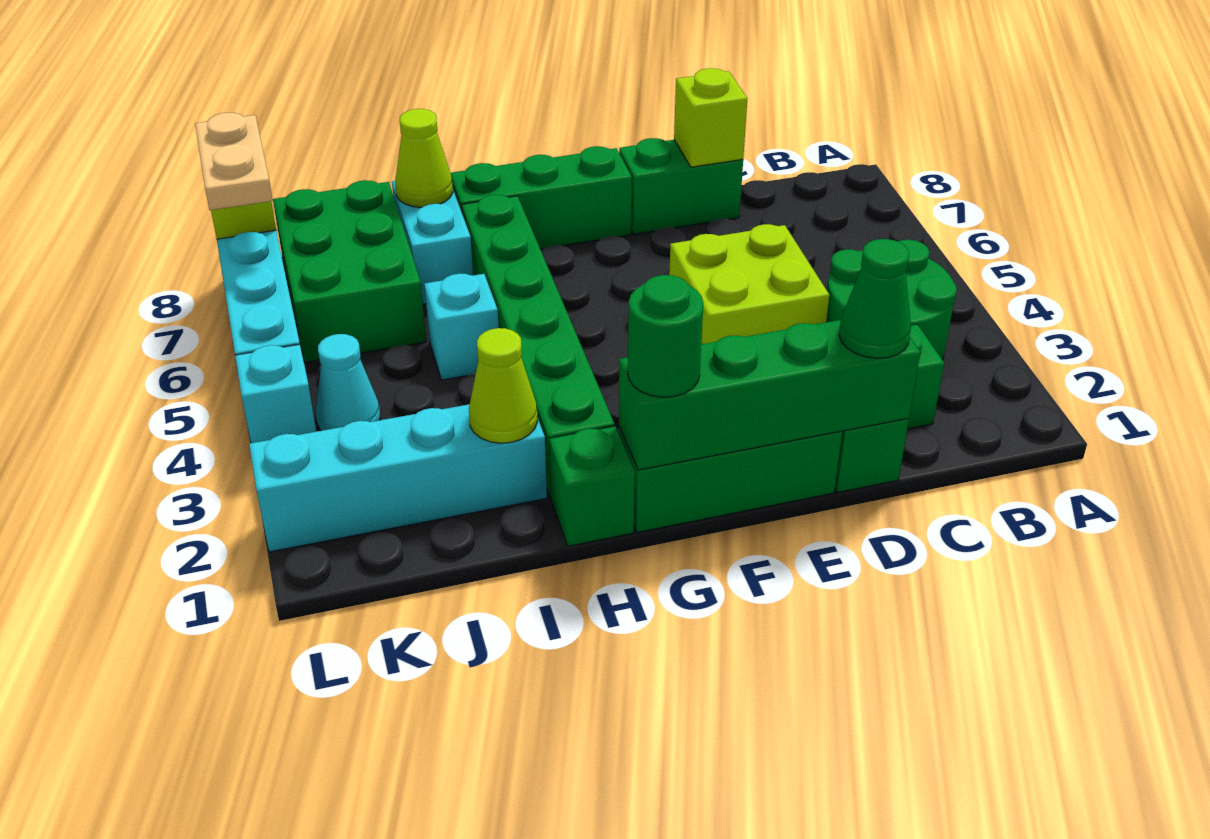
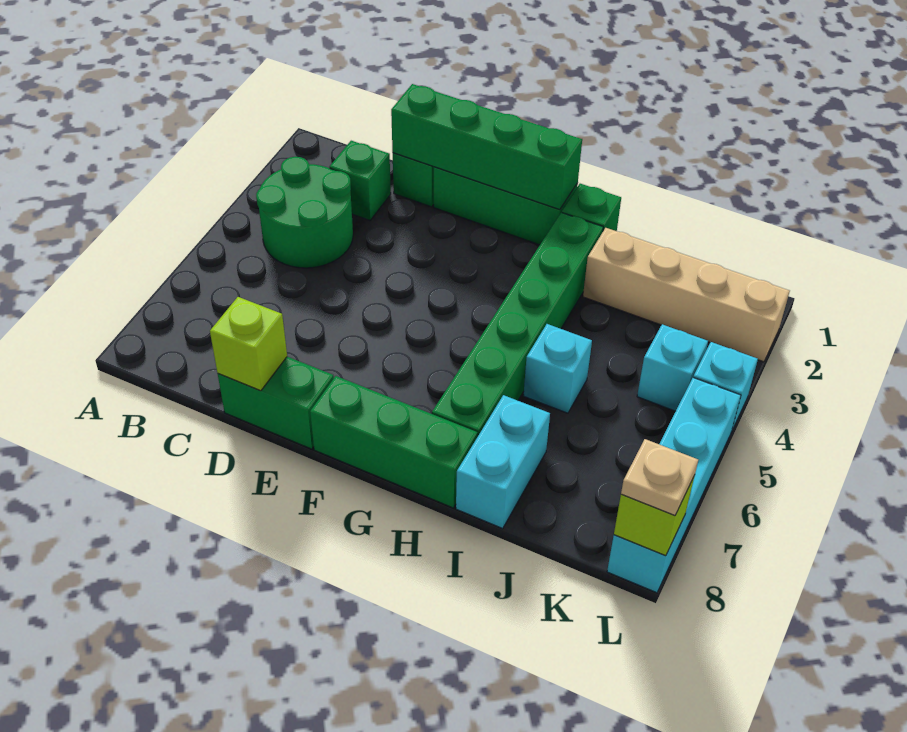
green cone D1 level 3 -> none
lime brick D4:E5 level 1 -> none
green round brick G1 level 3 -> none
cyan brick I2:L2 level 1 -> tan brick I2:L2 level 1
lime cone I2 level 2 -> none
lime cone I8 level 2 -> none
green brick J6:K8 level 1 -> none
cyan cone K4 level 1 -> cyan brick K4 level 1
tan plate L7:L8 level 3 -> tan plate L8 level 3

